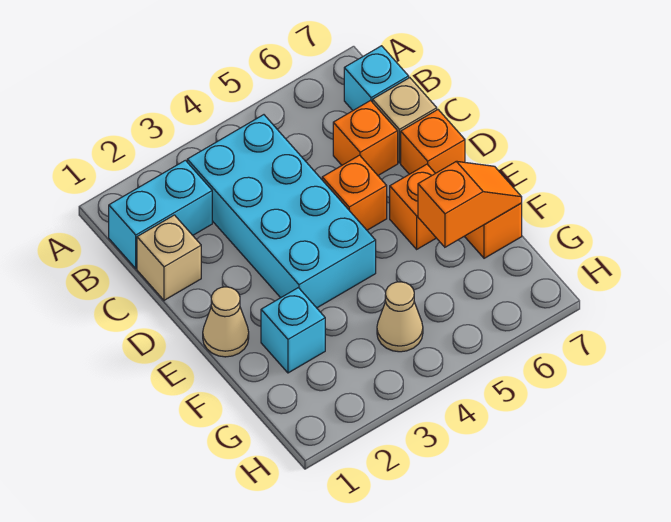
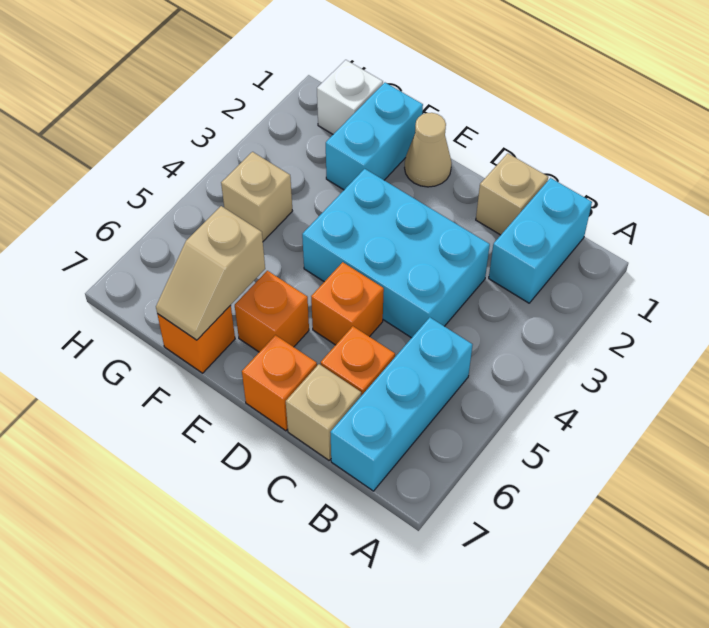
cyan brick B3:E4 level 1 -> cyan brick C3:E4 level 1
cyan brick B7 level 1 -> cyan brick B5:B7 level 1
cyan brick F2 level 1 -> cyan brick F1:F2 level 1
orange slope F6:F7 level 2 top 6 -> tan slope F6:F7 level 2 top 6
none -> white brick G1 level 1
tan cone G4 level 1 -> tan brick G4 level 1

